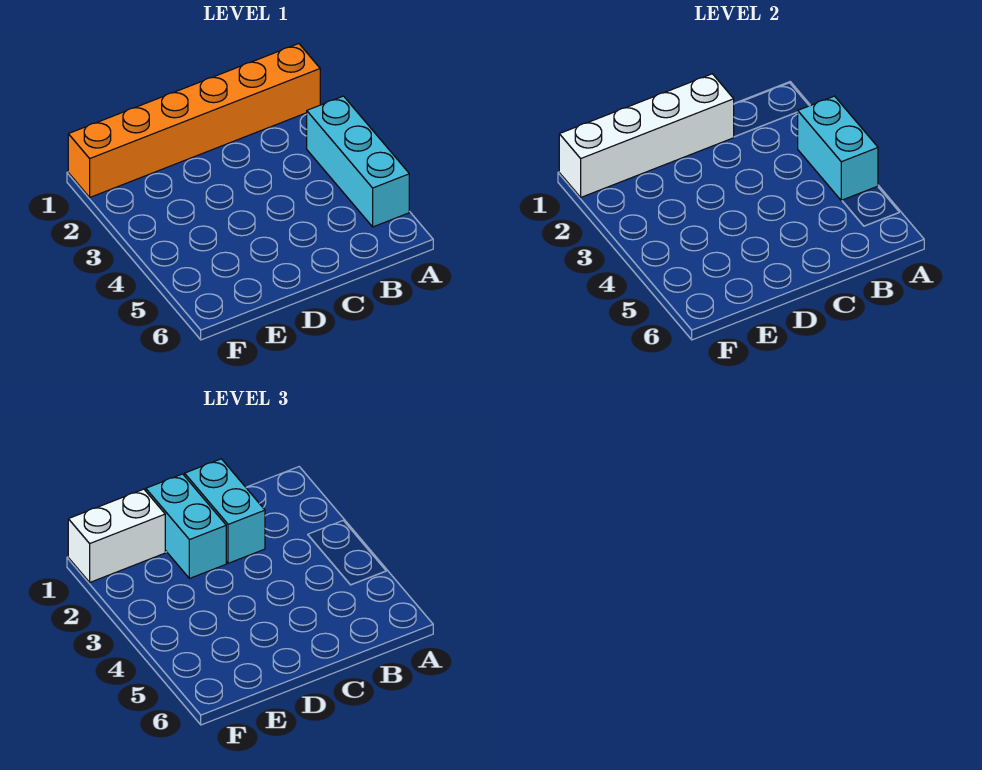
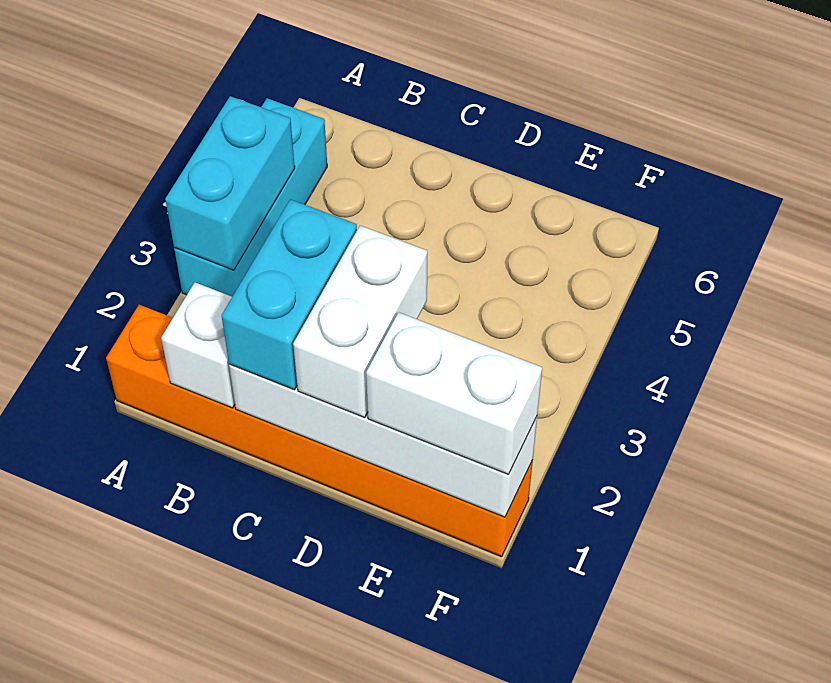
none -> white brick B1 level 2
cyan brick D1:D2 level 3 -> white brick D1:D2 level 3

